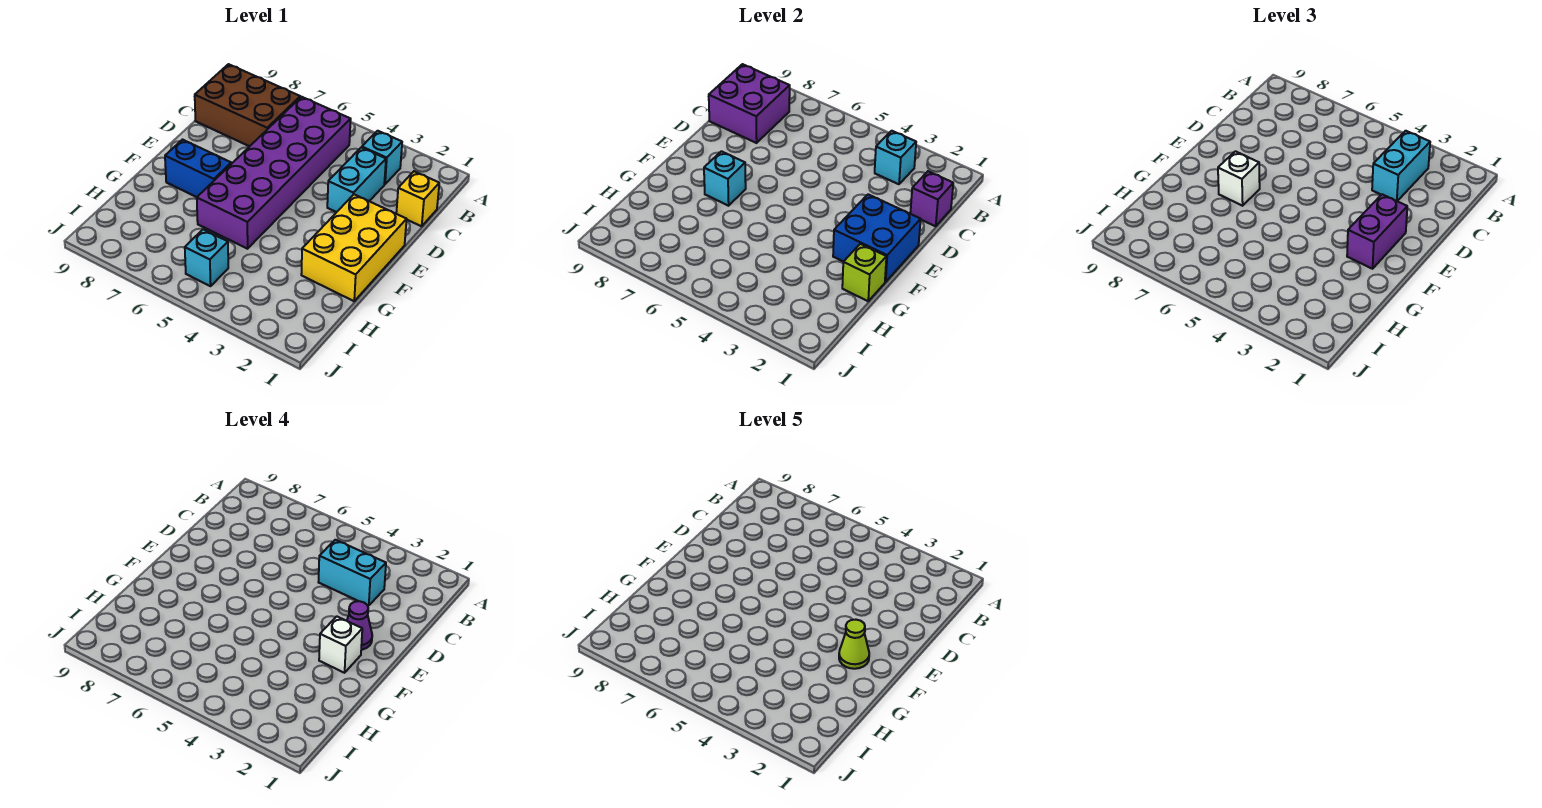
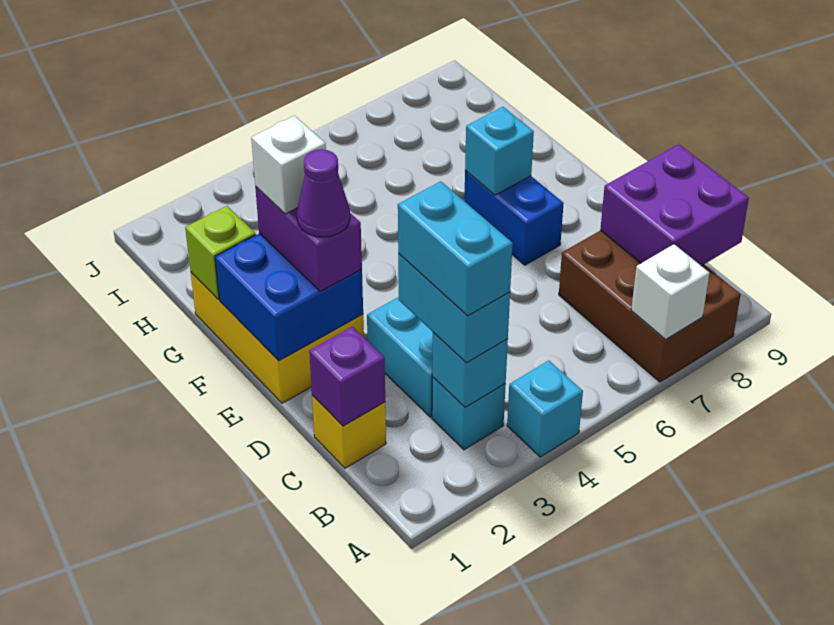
purple brick B5:G6 level 1 -> none
brown brick B7:C9 level 1 -> brown brick A7:C8 level 1
cyan brick C3:C4 level 4 -> cyan brick B3:C3 level 4
lime cone F2 level 5 -> none
blue brick F7:F8 level 1 -> blue brick E7:F7 level 1
white brick F7 level 3 -> white brick A7 level 2
cyan brick I5 level 1 -> cyan brick A4 level 1

